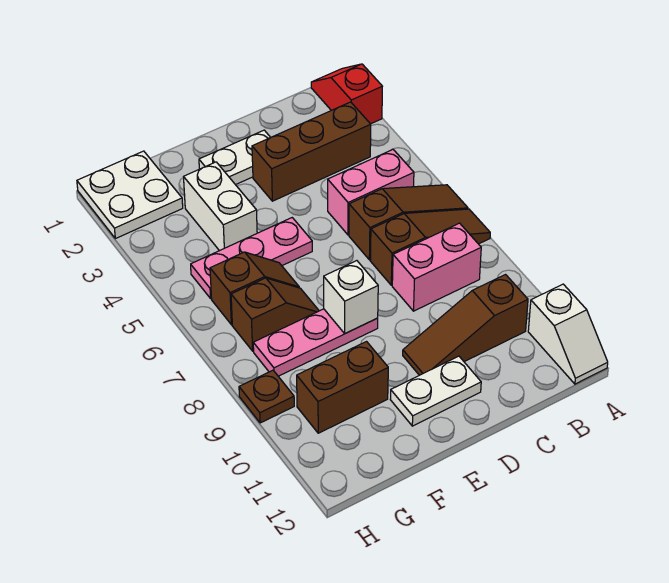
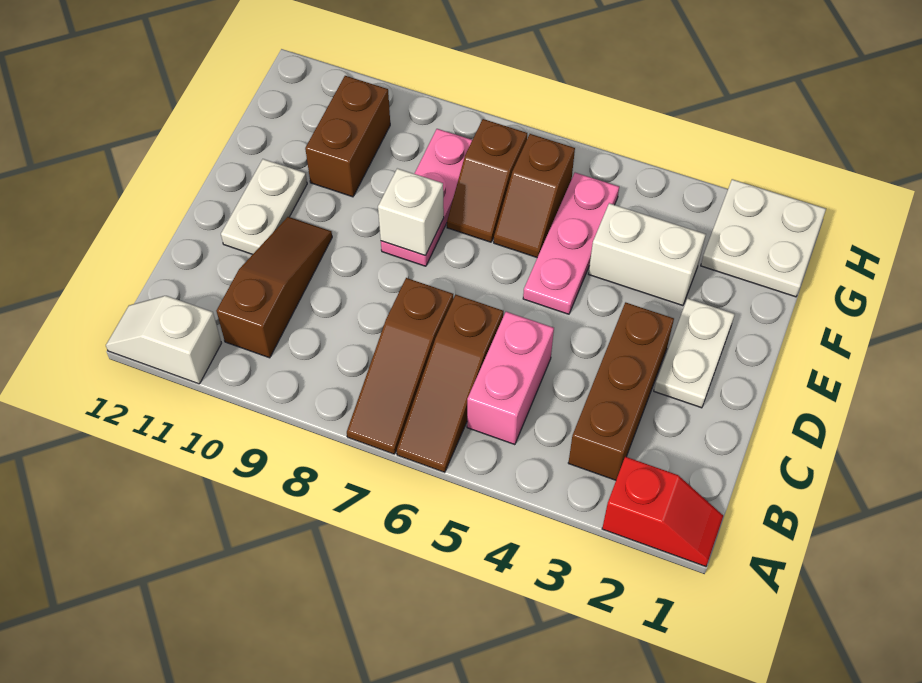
pink brick B8:C8 level 1 -> none
brown plate H9 level 1 -> none

